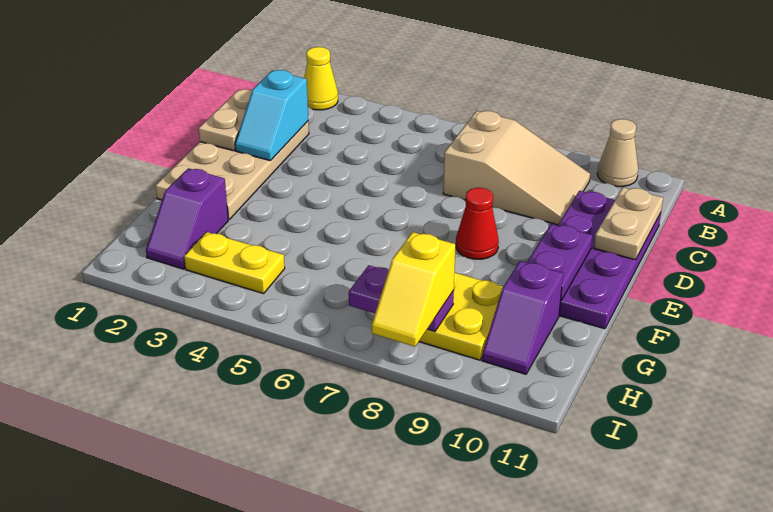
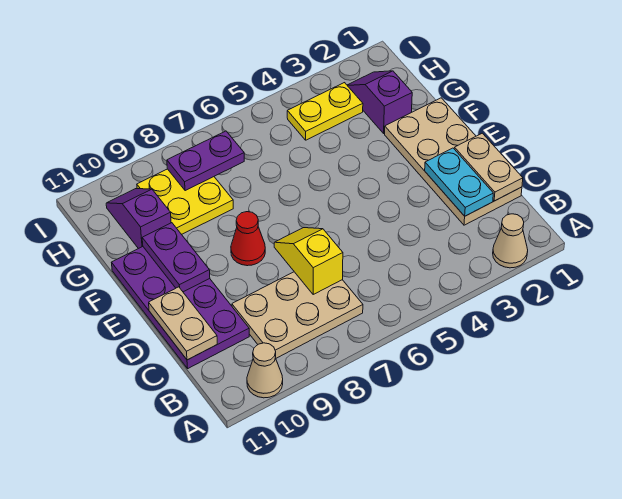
yellow cone A2 level 1 -> tan cone A2 level 1
tan slope B7:C9 level 1 top 7 -> tan plate B7:C9 level 1
cyan slope C2:D2 level 2 top C -> cyan plate C2:D2 level 2
yellow slope H8:I8 level 3 top H -> yellow slope C7:D7 level 2 top C

